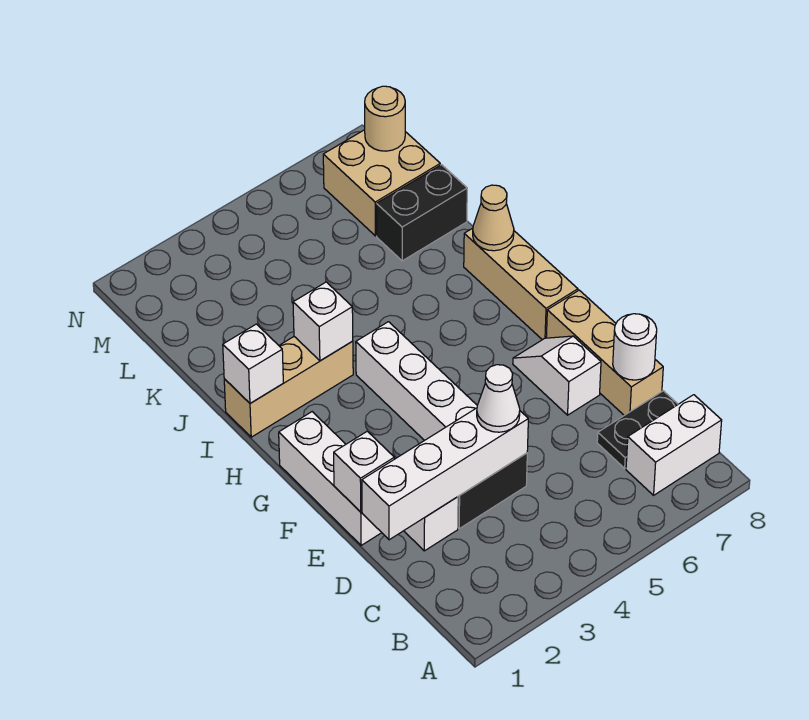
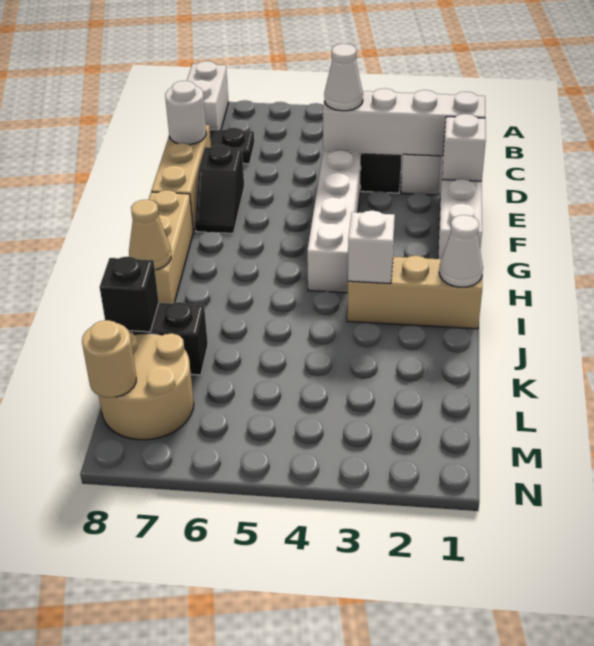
white brick B7:B8 level 1 -> white brick A8:B8 level 1
white slope E7:F7 level 1 top E -> black slope E7:F7 level 1 top E
white brick I1 level 2 -> white cone I1 level 2
none -> black brick K8 level 2
tan brick L7:M8 level 1 -> tan round brick L7:M8 level 1

